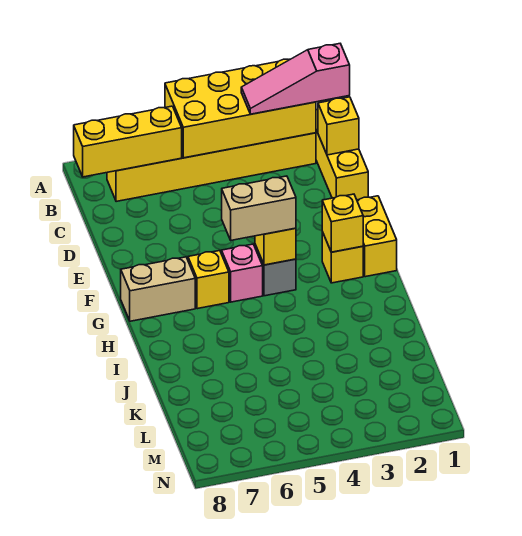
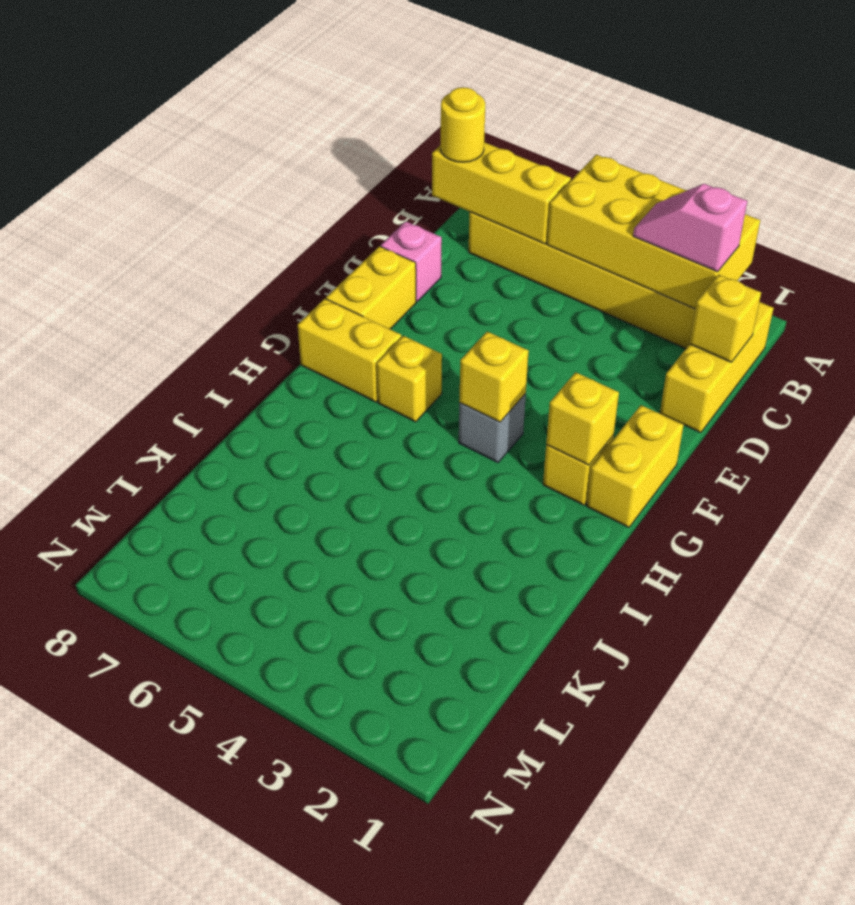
pink slope B1:B3 level 3 top 1 -> pink slope B2:B3 level 3 top 2
none -> yellow round brick B8 level 3
none -> yellow brick E8:F8 level 1
tan brick G4:G5 level 3 -> none
pink brick G5 level 1 -> pink brick D8 level 1
tan brick G7:G8 level 1 -> yellow brick G7:G8 level 1

